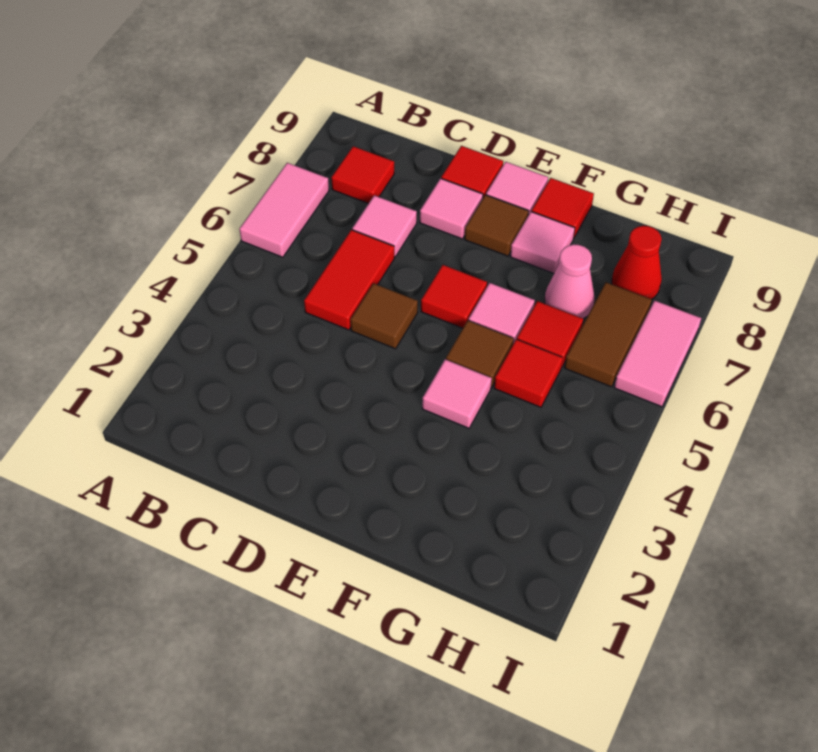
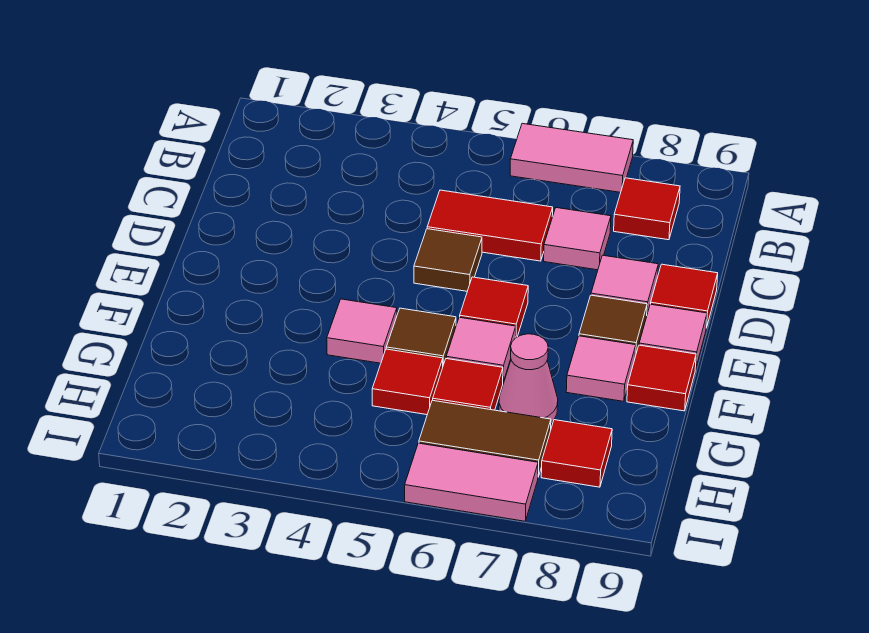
red cone H8 level 1 -> red tile H8 level 1

